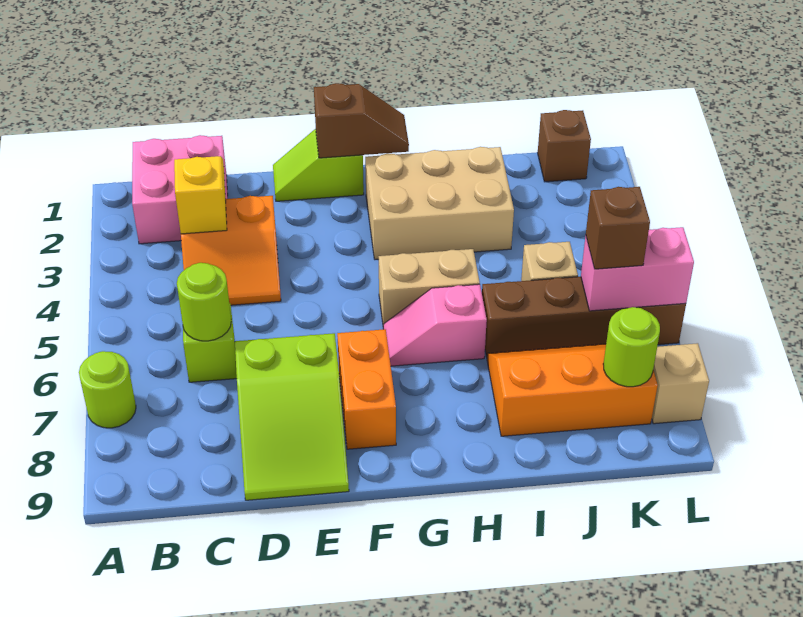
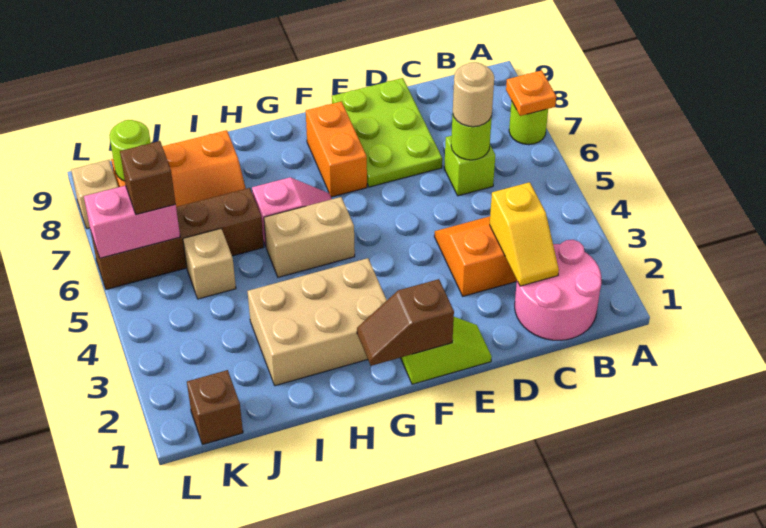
none -> orange plate A7 level 2
pink brick B1:C2 level 1 -> pink round brick B1:C2 level 1
none -> tan round brick C6 level 3
lime slope D7:E9 level 1 top 7 -> lime plate D7:E9 level 1

